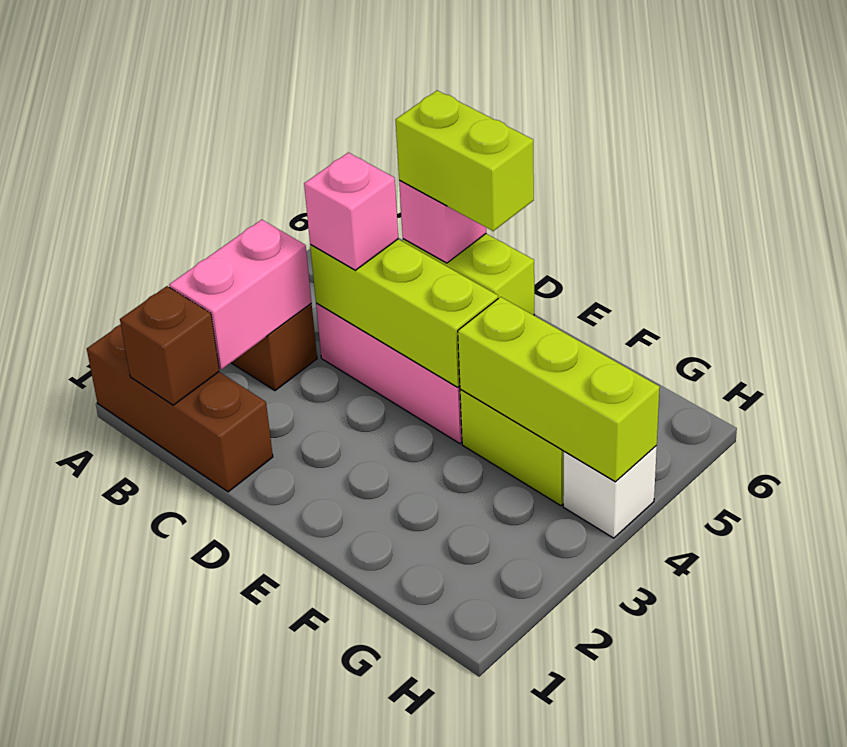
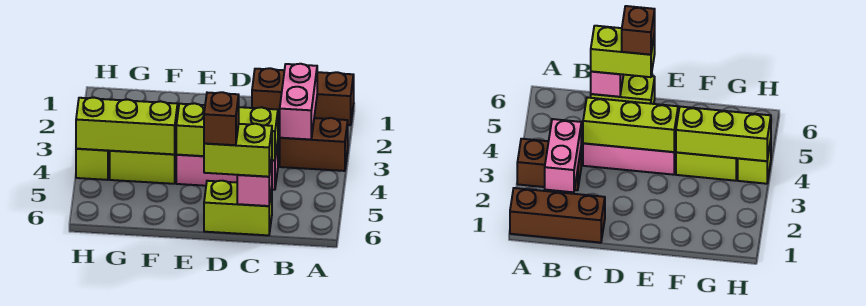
brown brick B1 level 2 -> brown brick D6 level 4
pink brick C4 level 3 -> none
white brick H4 level 1 -> lime brick H4 level 1

